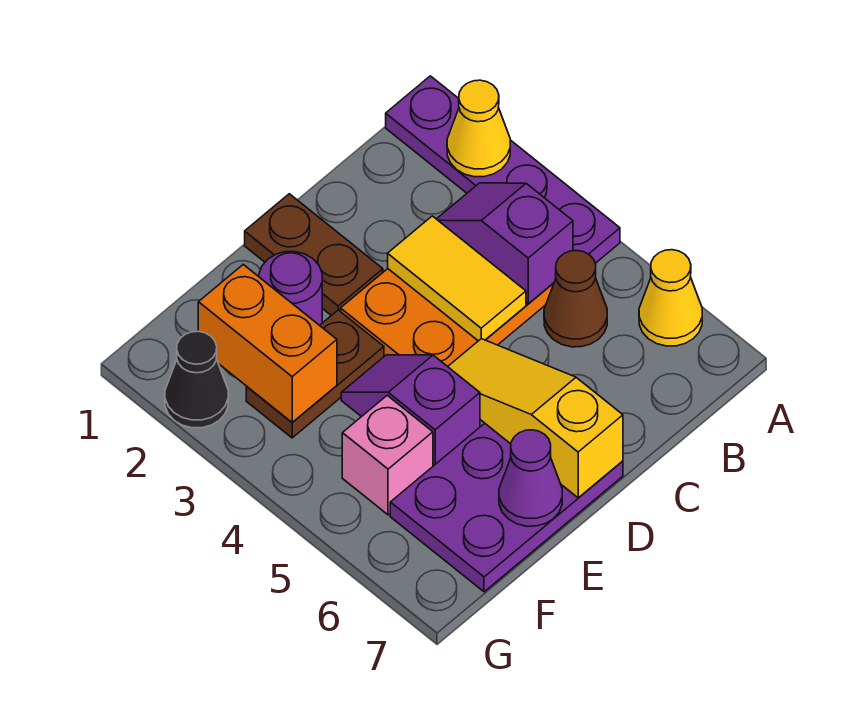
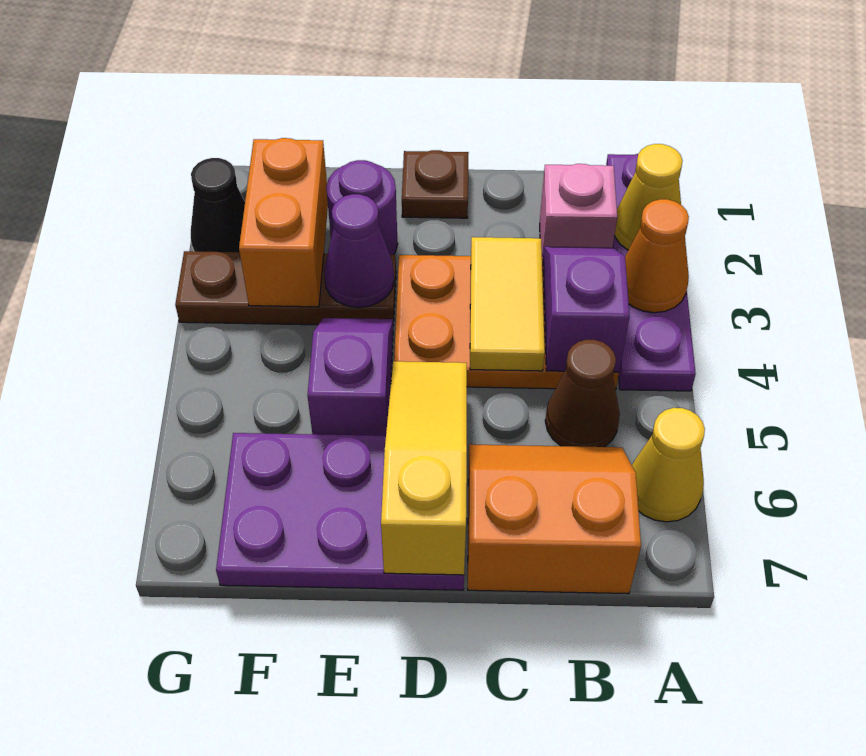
none -> orange cone A3 level 2
none -> orange slope B6:C7 level 1 top 7
brown plate D1:D2 level 1 -> brown plate D1 level 1
brown plate E3:F3 level 1 -> brown plate E3:G3 level 1
purple cone E7 level 2 -> purple cone E3 level 2
pink brick F5 level 1 -> pink brick B2 level 1

